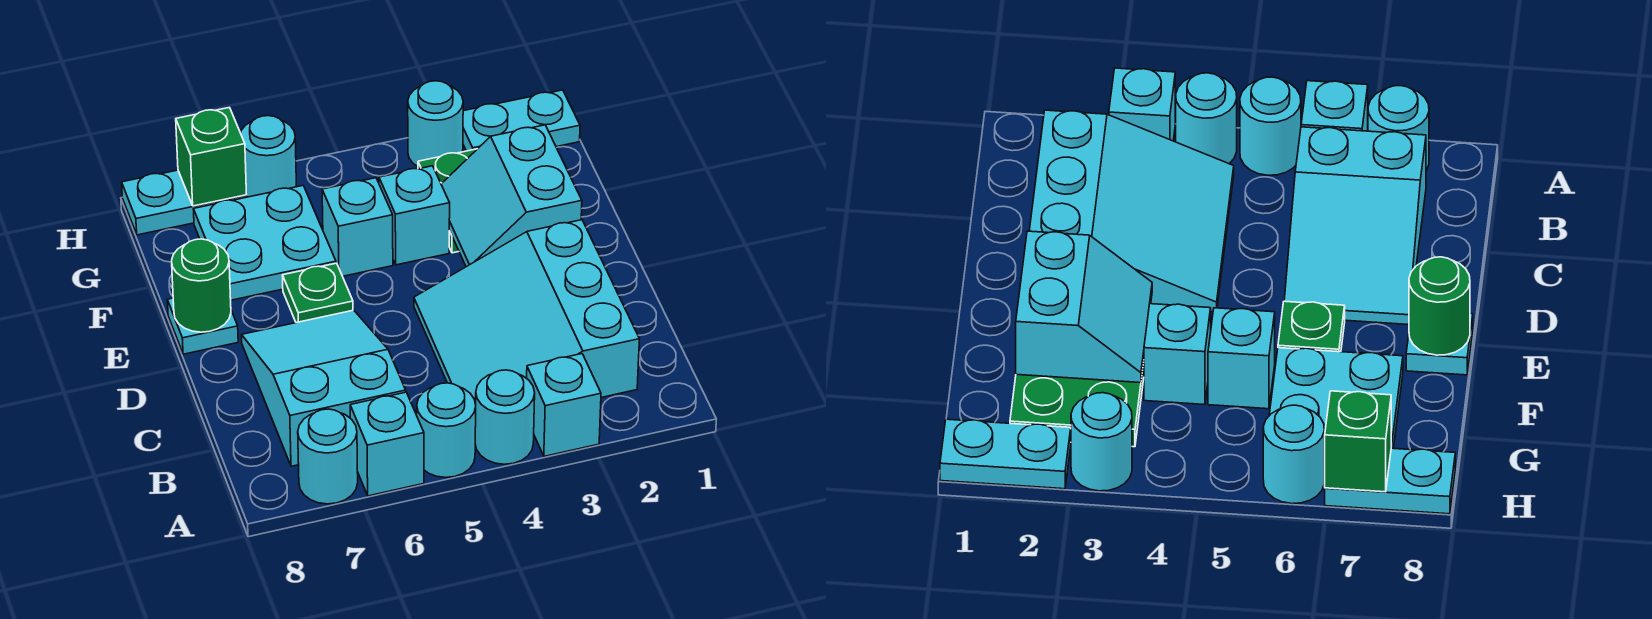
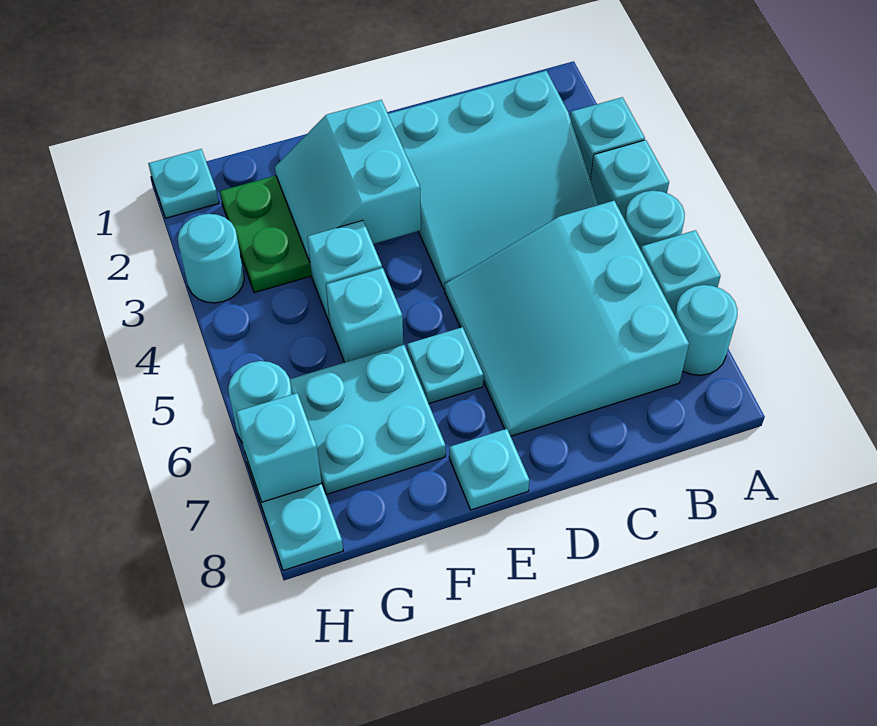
cyan round brick A4 level 1 -> cyan brick A4 level 1
cyan slope B6:D7 level 1 top B -> cyan slope B5:D7 level 1 top B
cyan slope E2:F3 level 2 top 2 -> cyan slope E2:F3 level 2 top E
green plate E6 level 1 -> cyan plate E6 level 1
green round brick E8 level 2 -> none
cyan plate H1:H2 level 1 -> cyan plate H1 level 1
green brick H7 level 2 -> cyan brick H7 level 2

